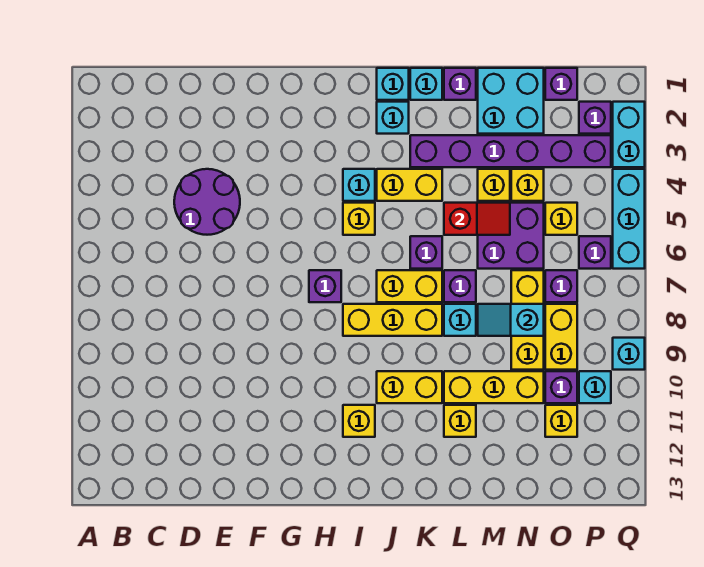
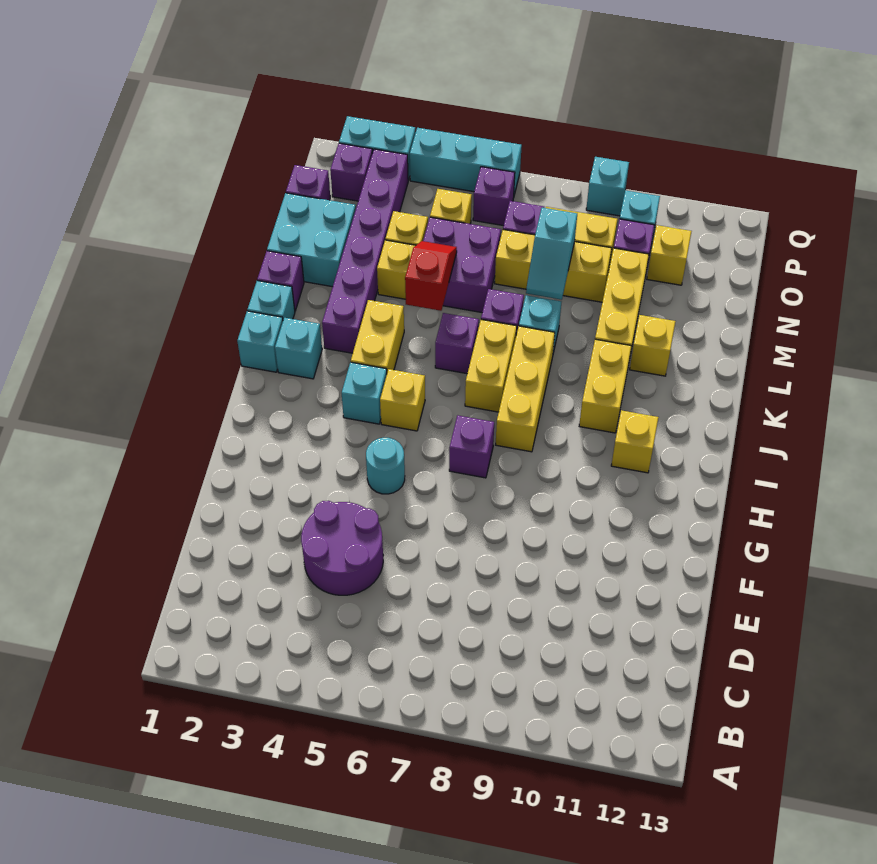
none -> cyan round brick G5 level 1

